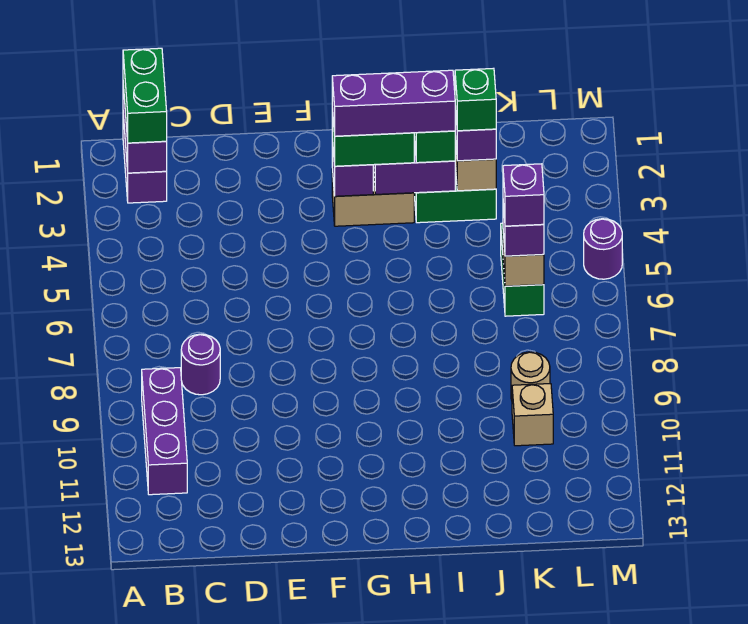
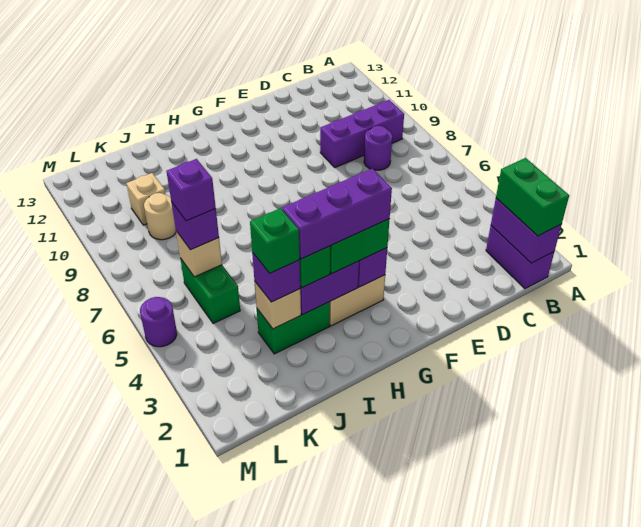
purple brick B9:B11 level 1 -> purple brick B9:D9 level 1

